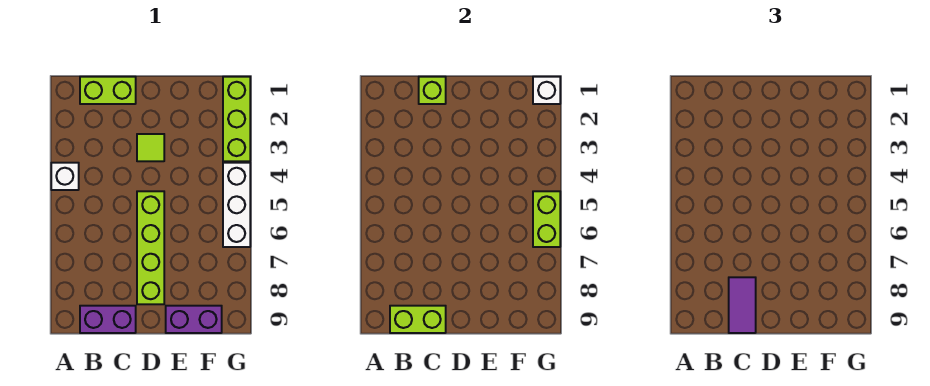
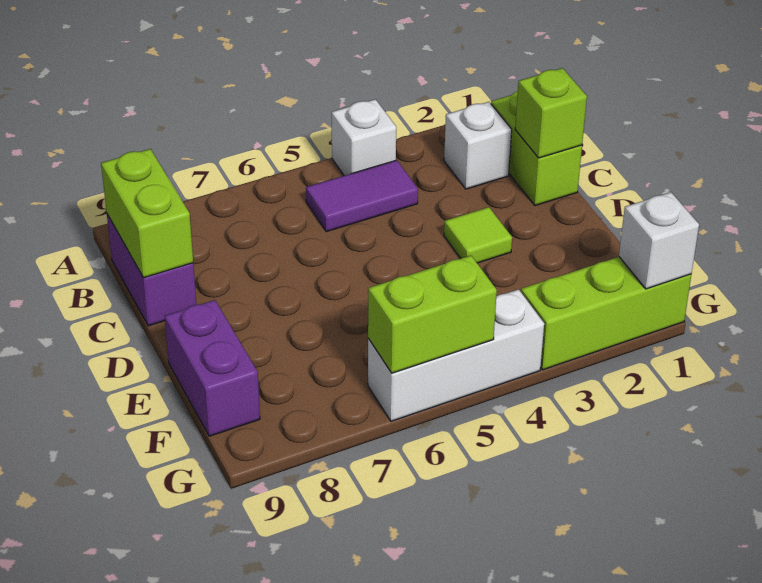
none -> white brick B2 level 1
purple tile C8:C9 level 3 -> purple tile B4:B5 level 1
lime brick D5:D8 level 1 -> none

